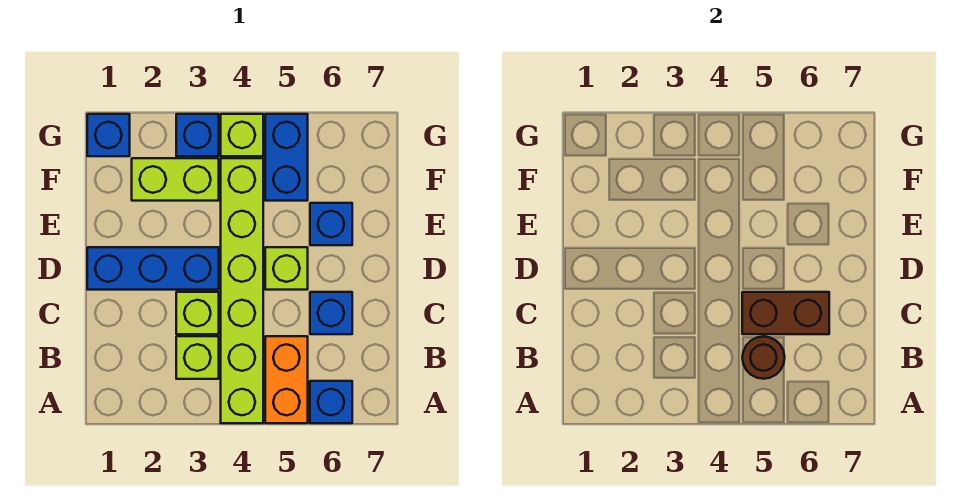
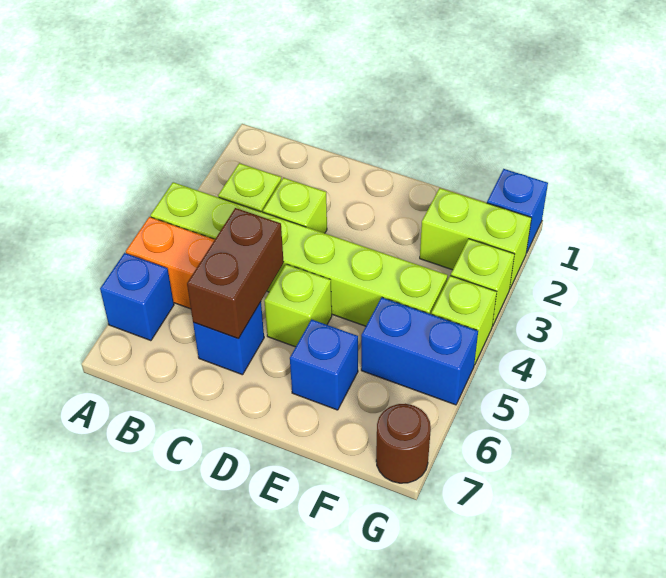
brown round brick B5 level 2 -> brown round brick G7 level 1
blue brick D1:D3 level 1 -> none
lime brick F2:F3 level 1 -> lime brick F2:G2 level 1
blue brick G3 level 1 -> lime brick G3 level 1

